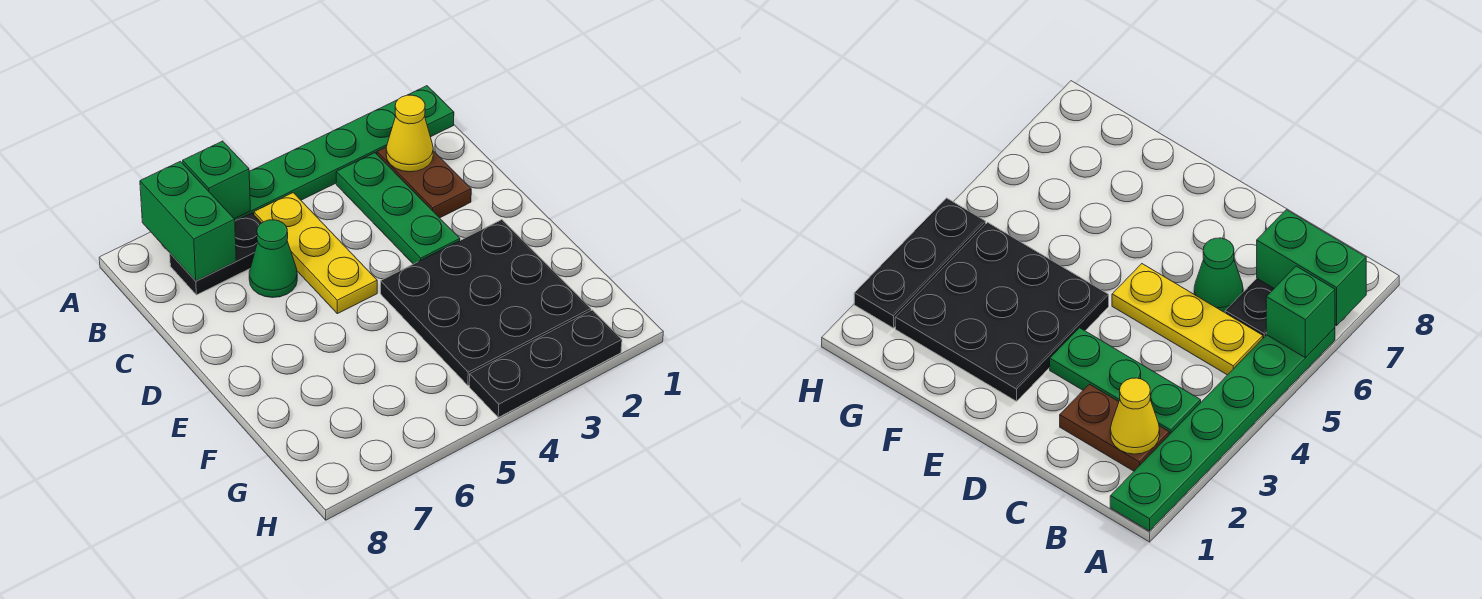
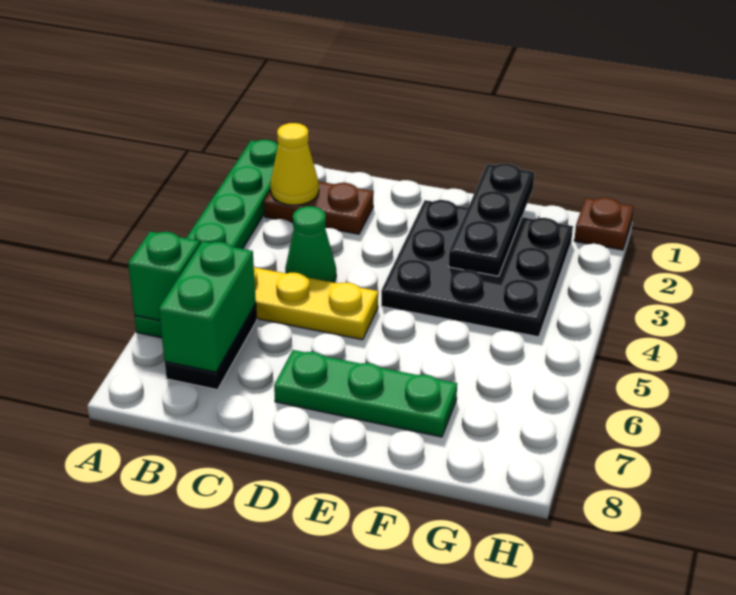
green brick A7:B7 level 2 -> green brick B6:B7 level 2
green plate B3:D3 level 1 -> green plate D7:F7 level 1
green cone C6 level 1 -> green cone C4 level 1
none -> brown plate H1 level 1
black plate H2:H4 level 1 -> black plate F1:F3 level 2

